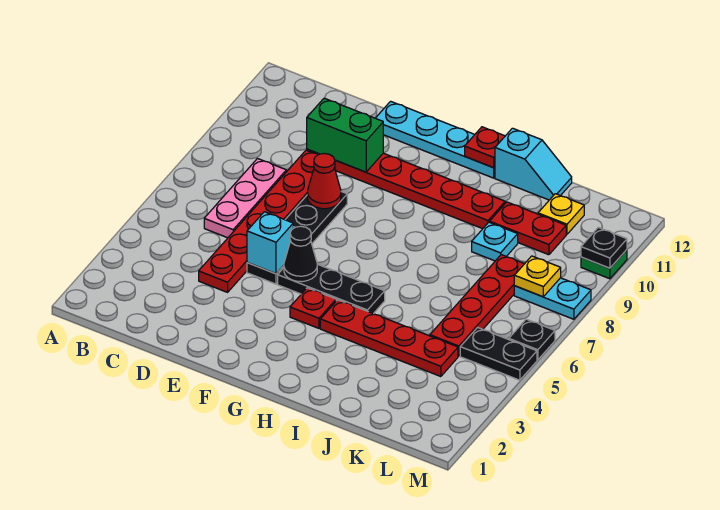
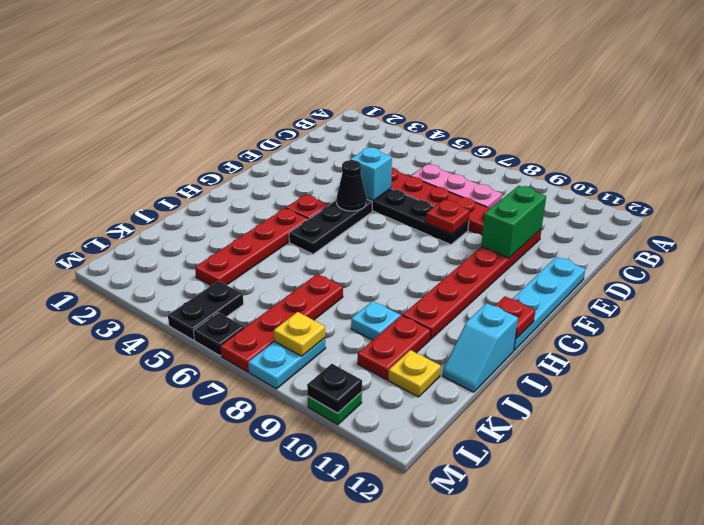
red cone E8 level 2 -> red plate E8 level 2
red plate K5:K8 level 1 -> red plate J7:M7 level 1

